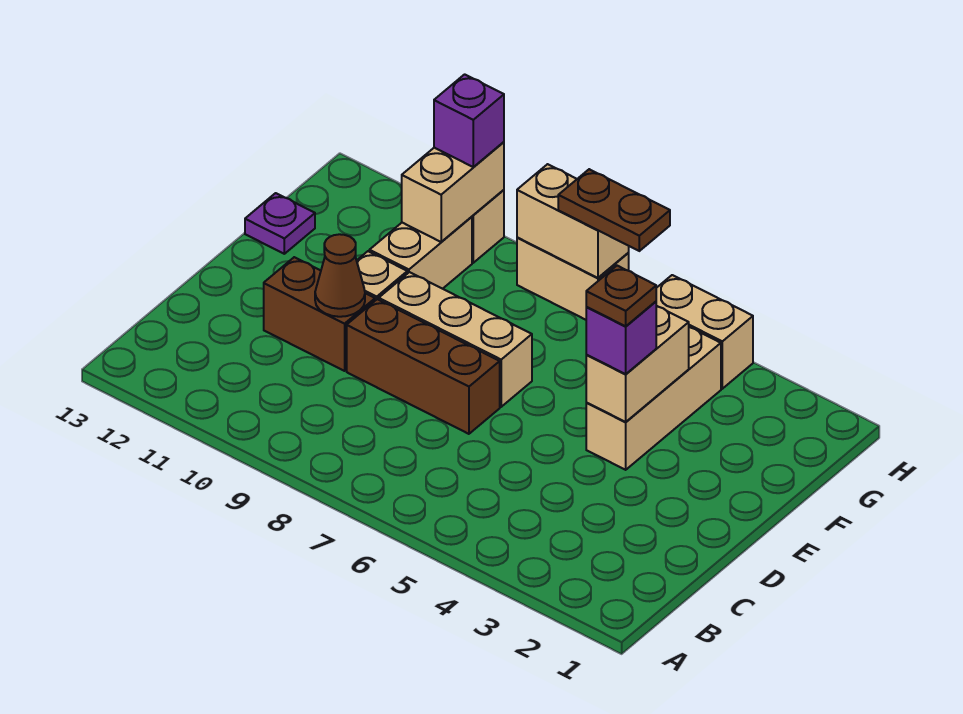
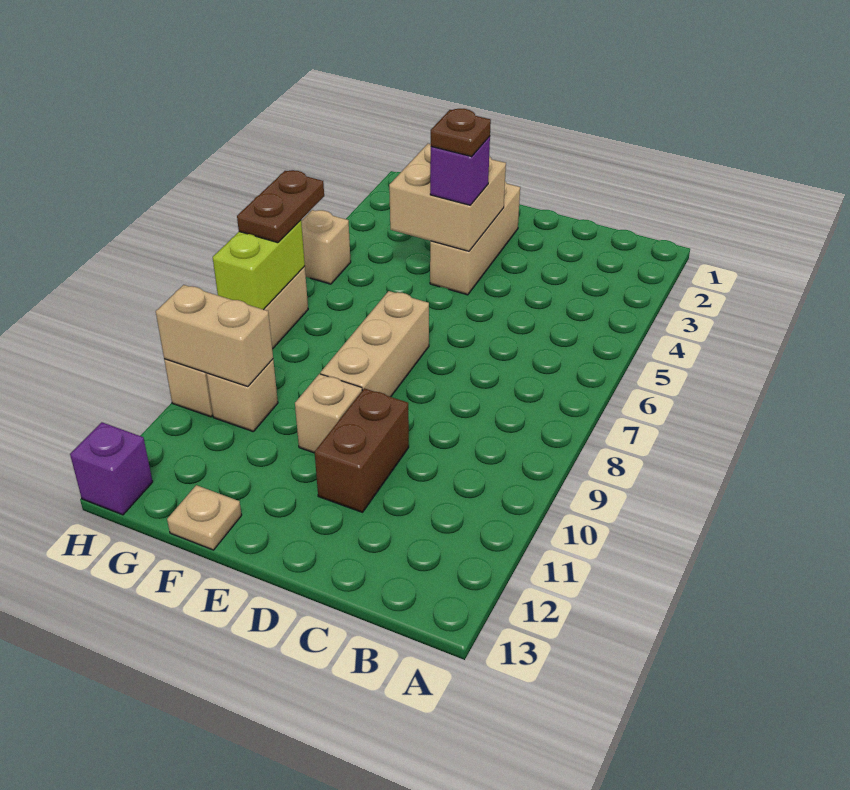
brown brick D7:D9 level 1 -> none
brown cone D10 level 2 -> none
tan brick E4:G4 level 1 -> tan brick E2:E4 level 1
tan brick E4:F4 level 2 -> tan brick E3:F4 level 2
tan brick F10:G10 level 1 -> tan brick G10 level 1
purple plate F13 level 1 -> tan plate F13 level 1
tan brick H4:H5 level 1 -> tan brick H5 level 1
tan brick H7:H8 level 2 -> lime brick H7:H8 level 2
purple brick H10 level 3 -> purple brick H13 level 1

